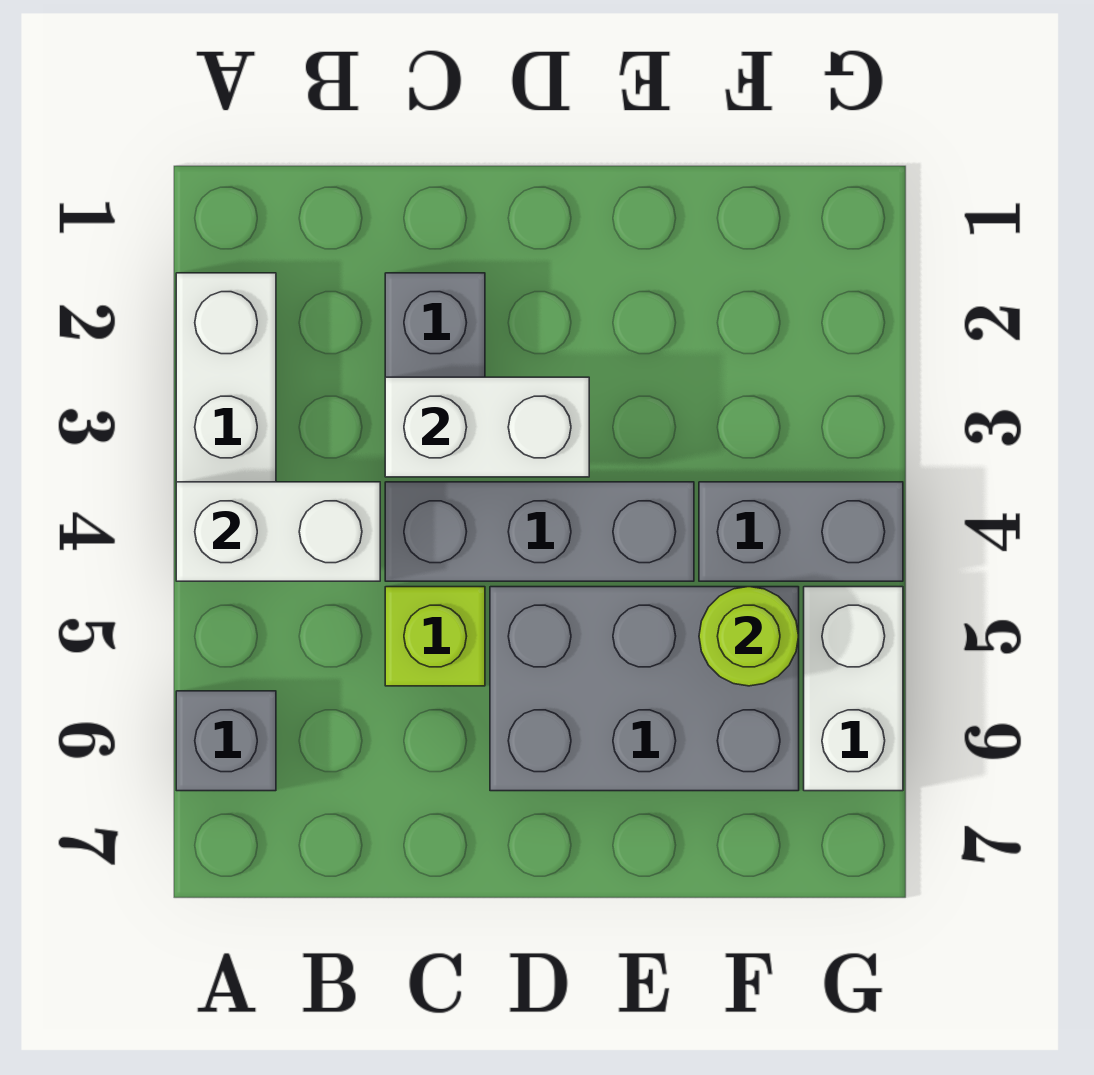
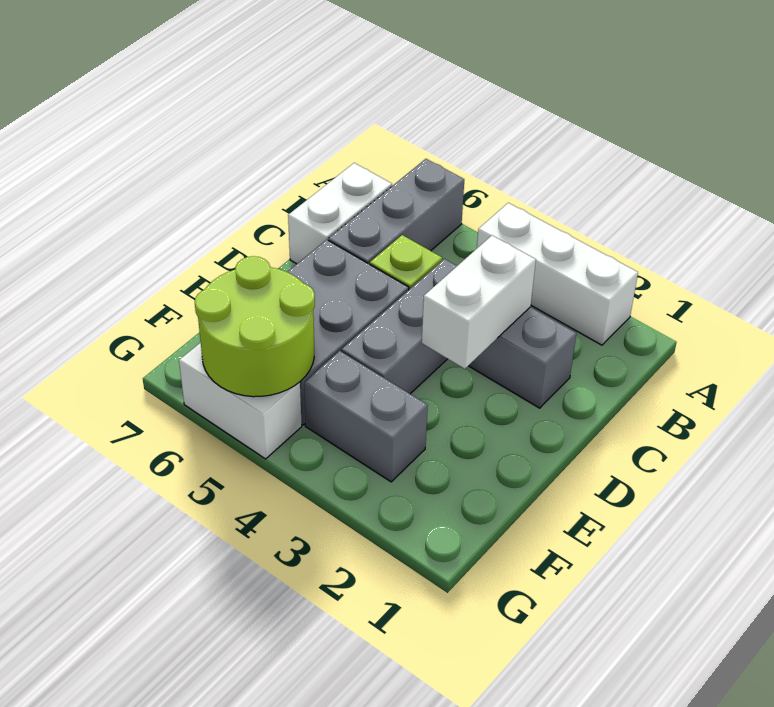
white brick A4:B4 level 2 -> white brick B7:C7 level 1
grey brick A6 level 1 -> grey brick A6:C6 level 1
grey brick F4:G4 level 1 -> grey brick F3:F4 level 1
lime round brick F5 level 2 -> lime round brick F5:G6 level 2

